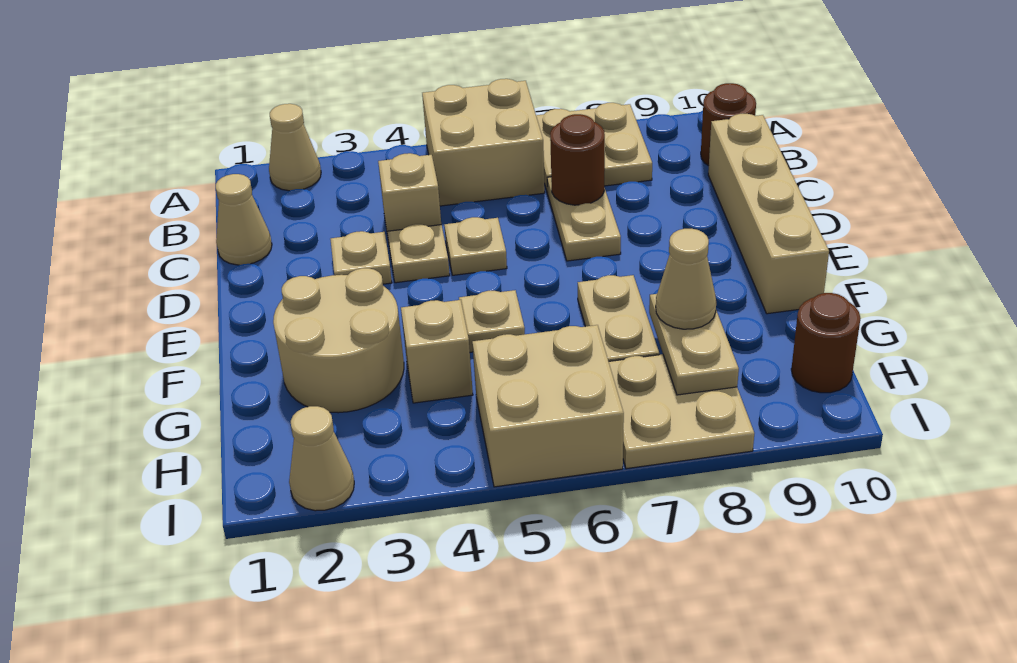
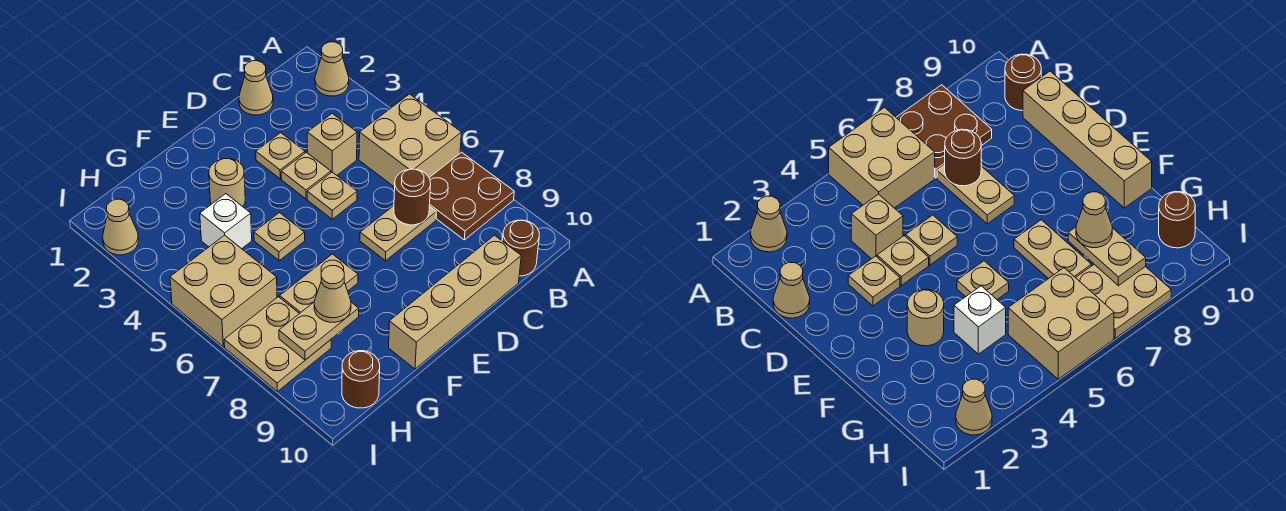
tan plate A7:B8 level 1 -> brown plate A7:B8 level 1
tan round brick F2:G3 level 1 -> tan round brick F3 level 1
tan brick G4 level 1 -> white brick G4 level 1

